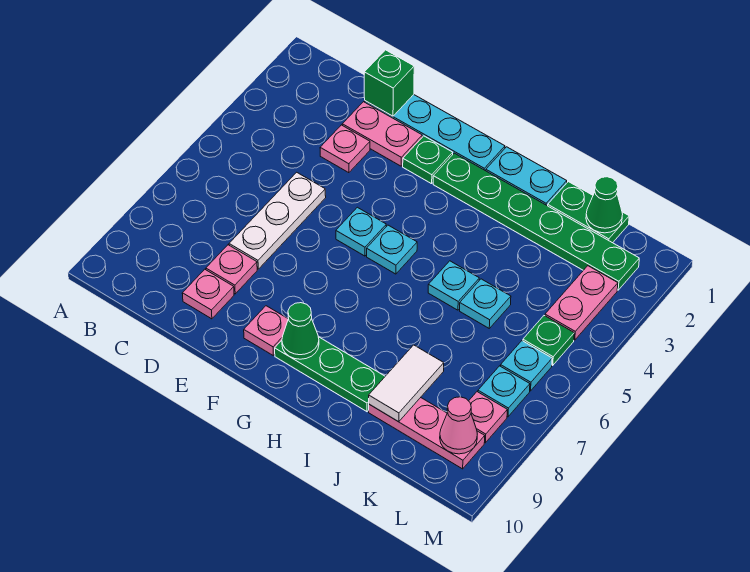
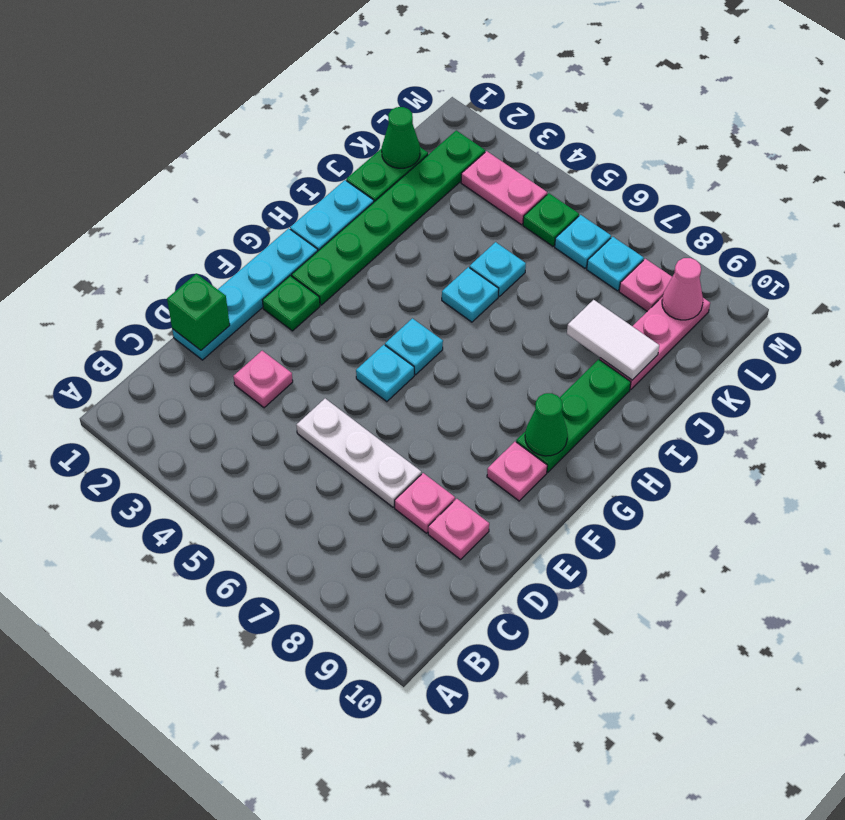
pink plate D2:E2 level 1 -> none

